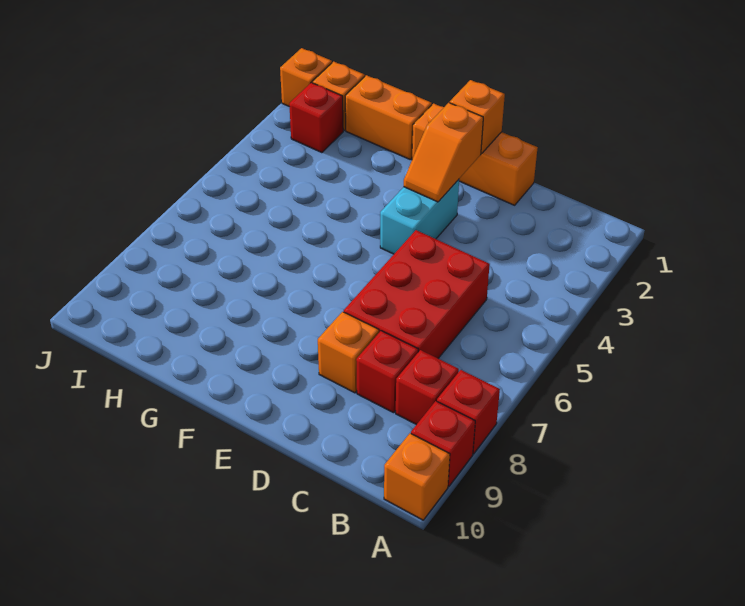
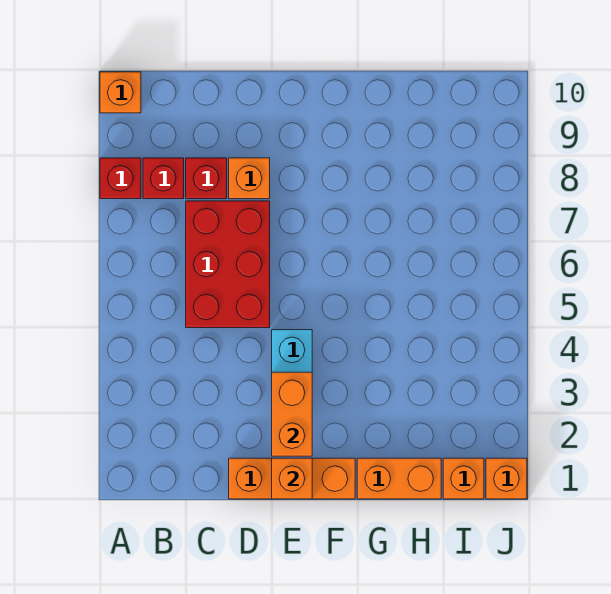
red brick A9 level 1 -> none
orange slope E2:E3 level 2 top 2 -> orange brick E2:E3 level 2
red brick I2 level 1 -> none

